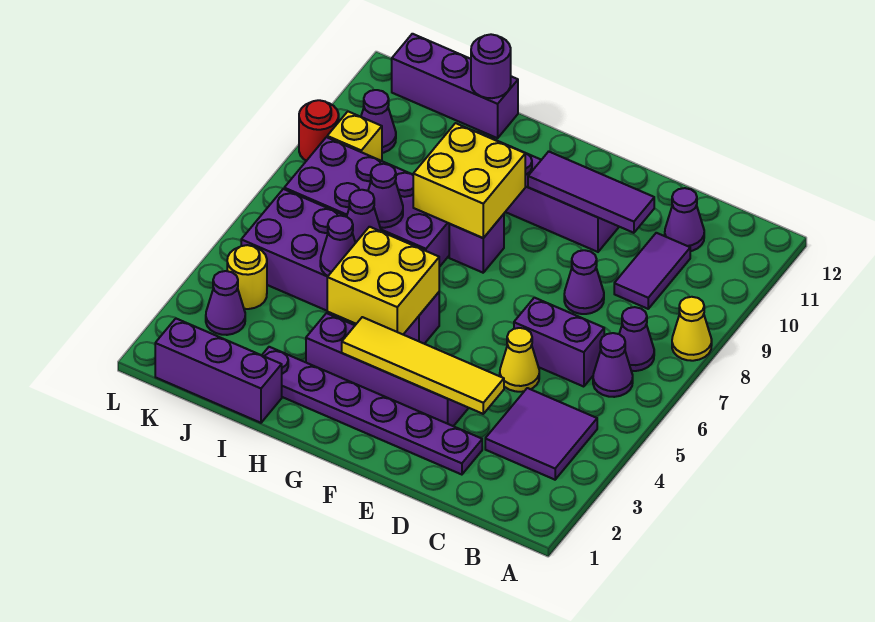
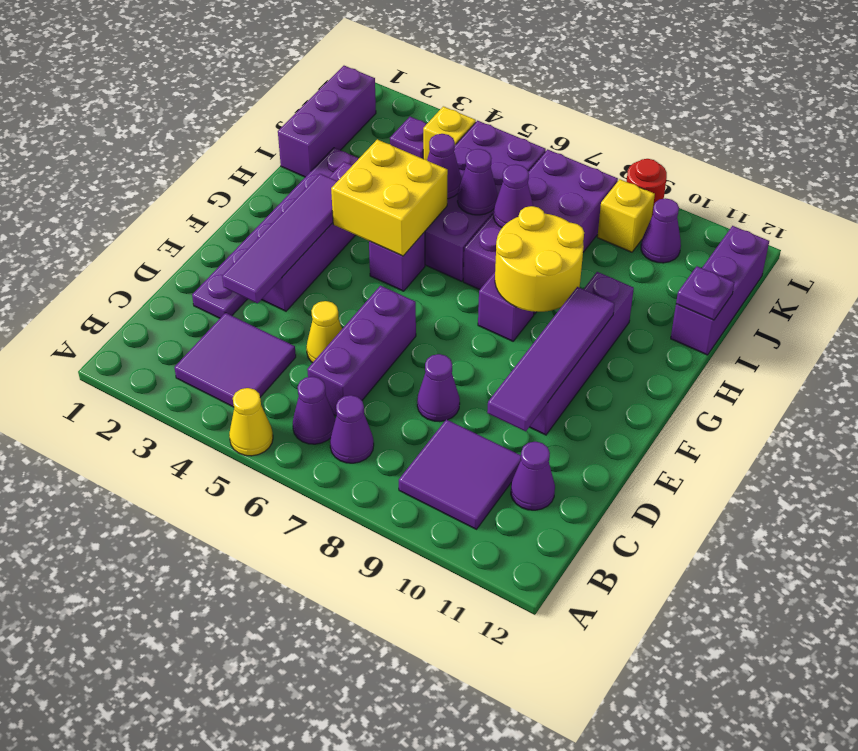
yellow cone A8 level 1 -> yellow cone A5 level 1
purple brick C6:D6 level 1 -> purple brick C6:E6 level 1
purple tile C9:C10 level 1 -> purple tile B9:C10 level 1
yellow tile D3:G3 level 2 -> purple tile D3:G3 level 2
purple tile D10:F10 level 2 -> purple tile D10:G10 level 2
yellow brick G8:H9 level 2 -> yellow round brick G8:H9 level 2
purple round brick I12 level 2 -> purple plate I12 level 2
purple cone K3 level 1 -> purple plate K3 level 1
yellow round brick K4 level 1 -> yellow brick K4 level 1

